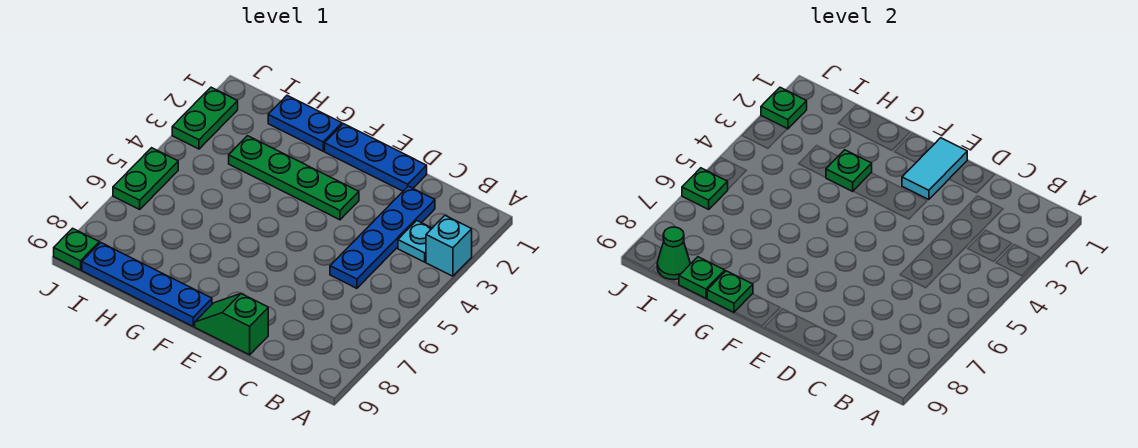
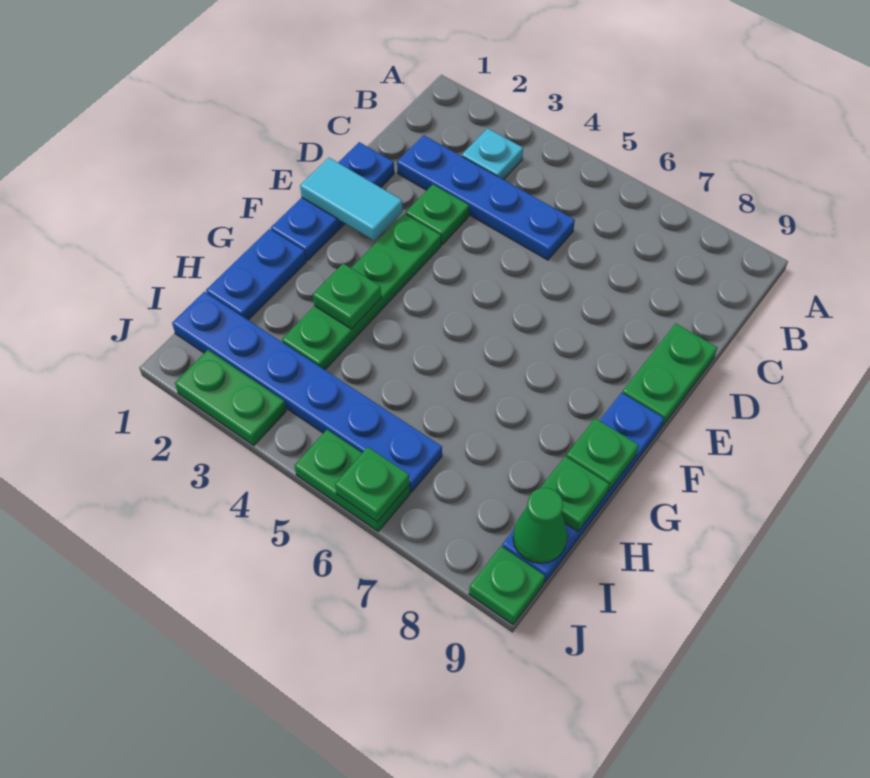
cyan brick A3 level 1 -> none
green slope D9:E9 level 1 top D -> green plate D9:E9 level 1
none -> blue plate I1:I6 level 1
green plate J2 level 2 -> green plate D3 level 1

